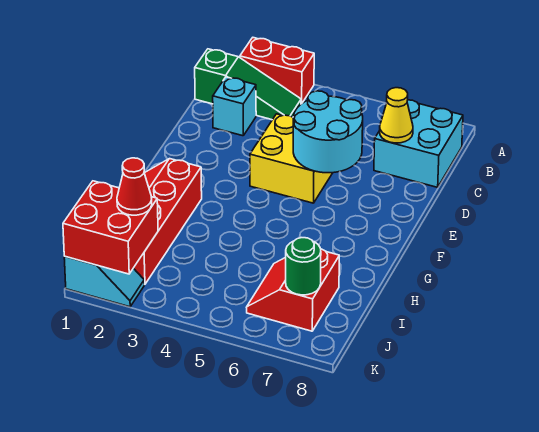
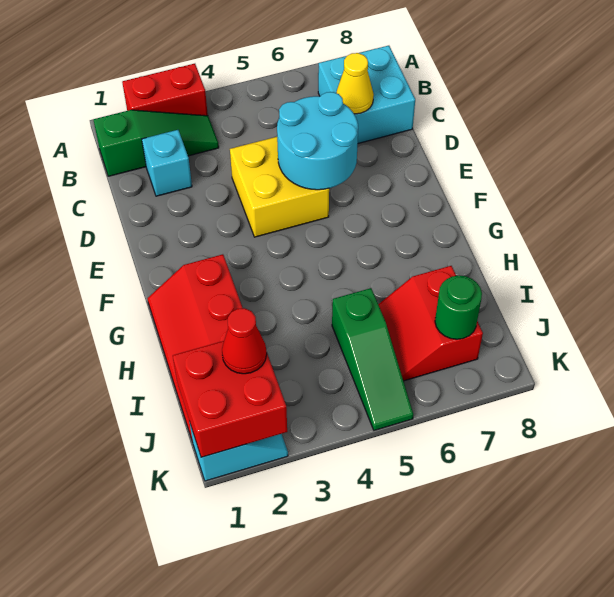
none -> green slope I5:K5 level 1 top I

